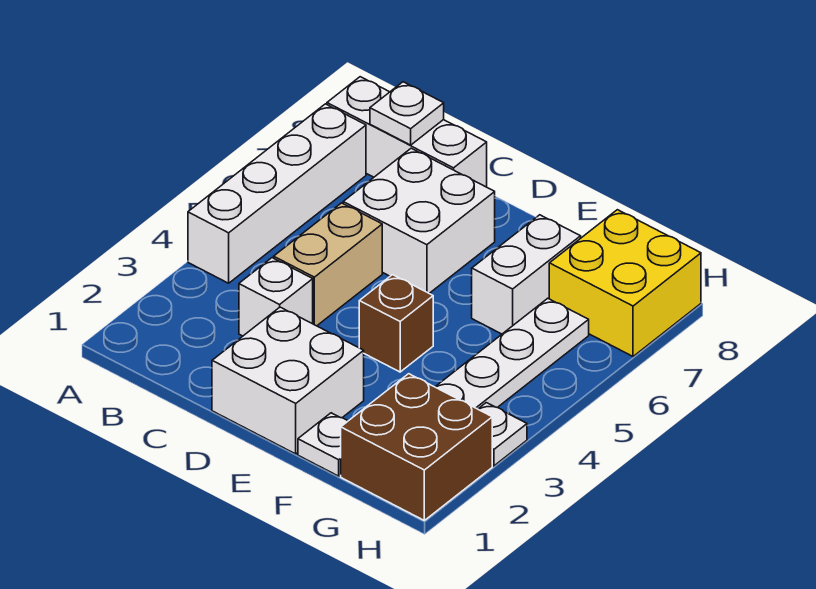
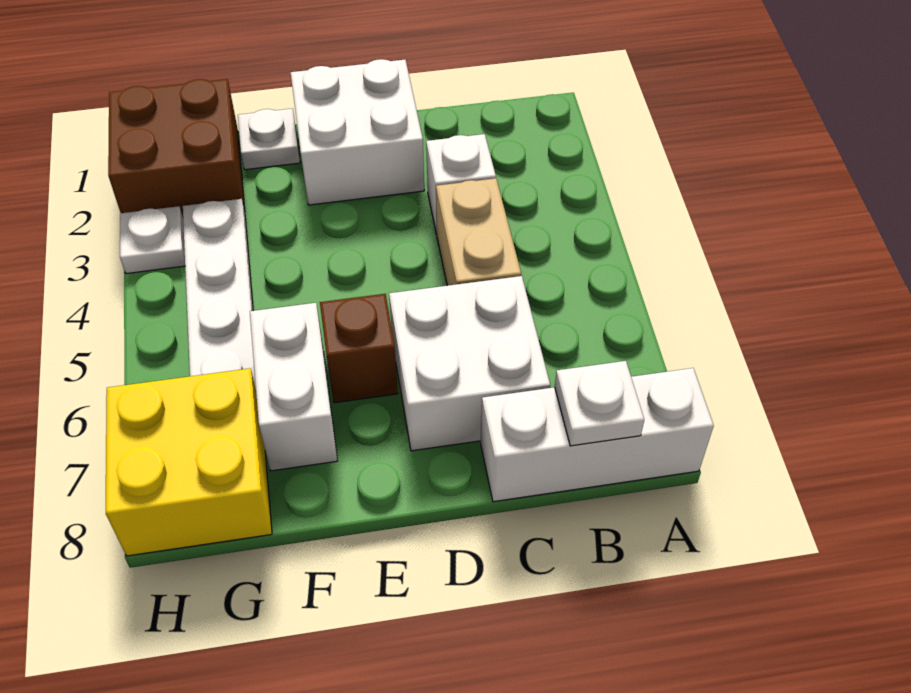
white brick A4:A7 level 1 -> none
brown brick E4 level 1 -> brown brick E6 level 1

